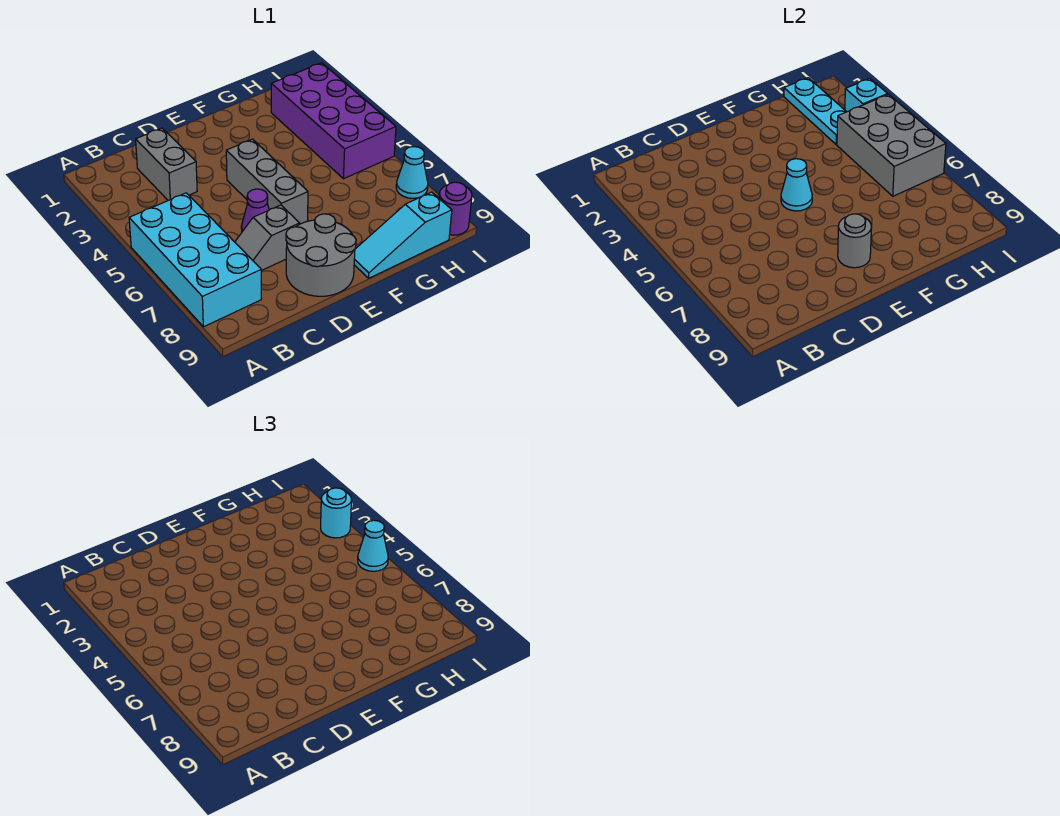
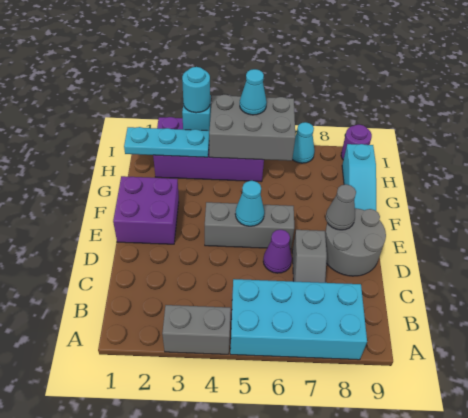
grey brick C2:C3 level 1 -> grey brick A3:A4 level 1
none -> purple brick E1:F2 level 1
grey round brick E8 level 2 -> grey cone E8 level 2

